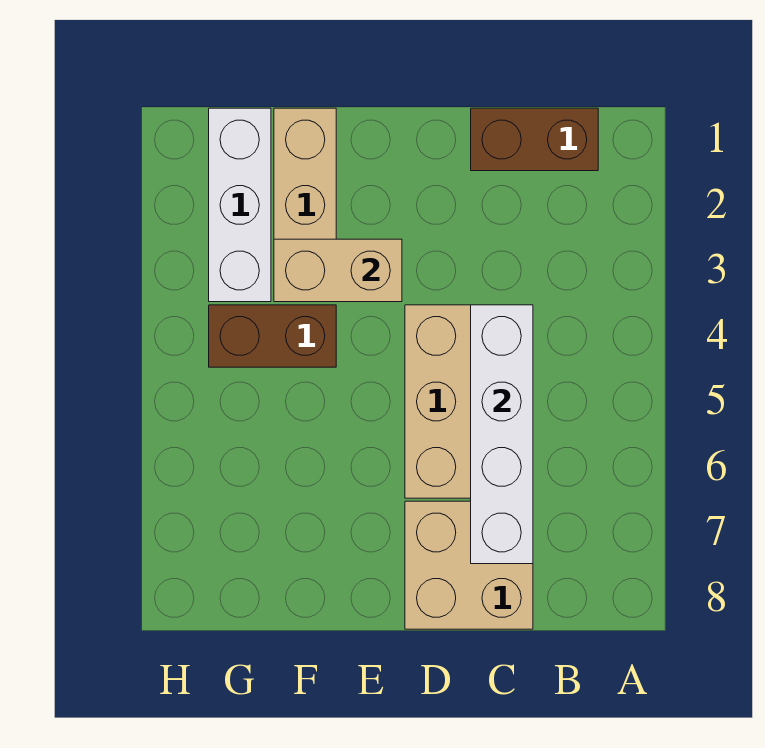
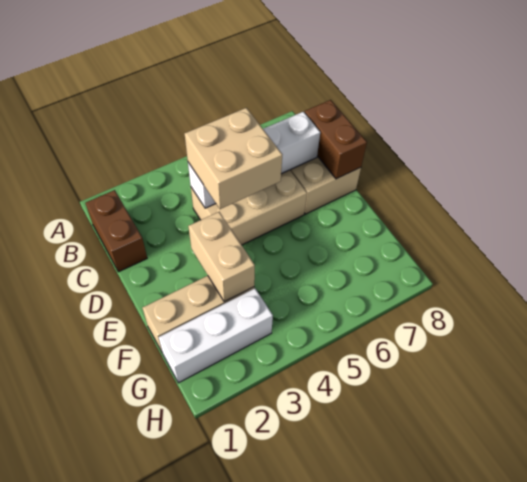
none -> tan brick C4:D5 level 3
brown brick F4:G4 level 1 -> brown brick C8:D8 level 2

